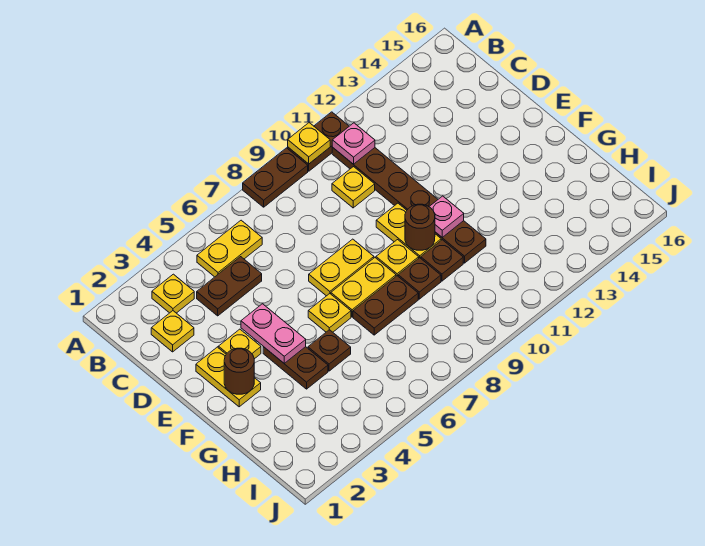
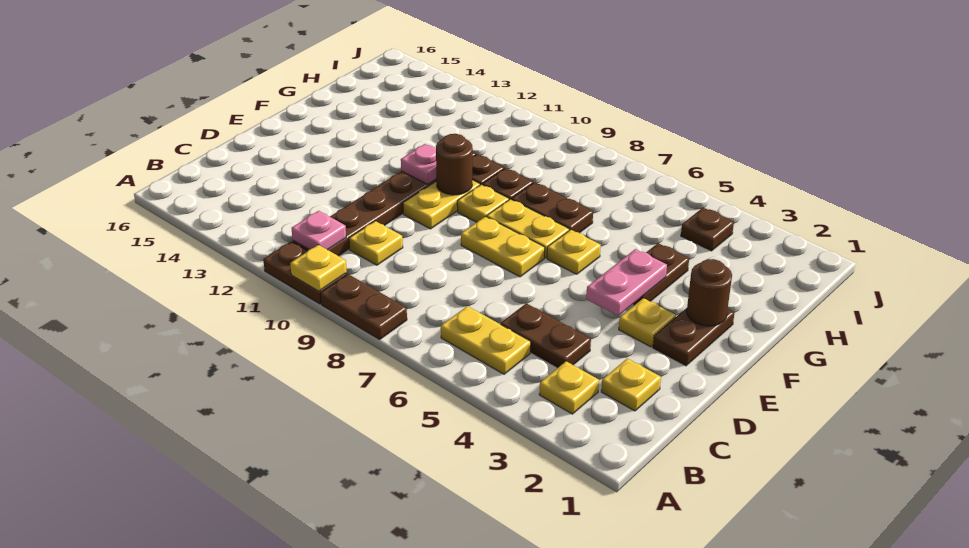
yellow plate E2:F2 level 1 -> brown plate E2:F2 level 1
brown plate G5 level 1 -> brown plate I4 level 1

